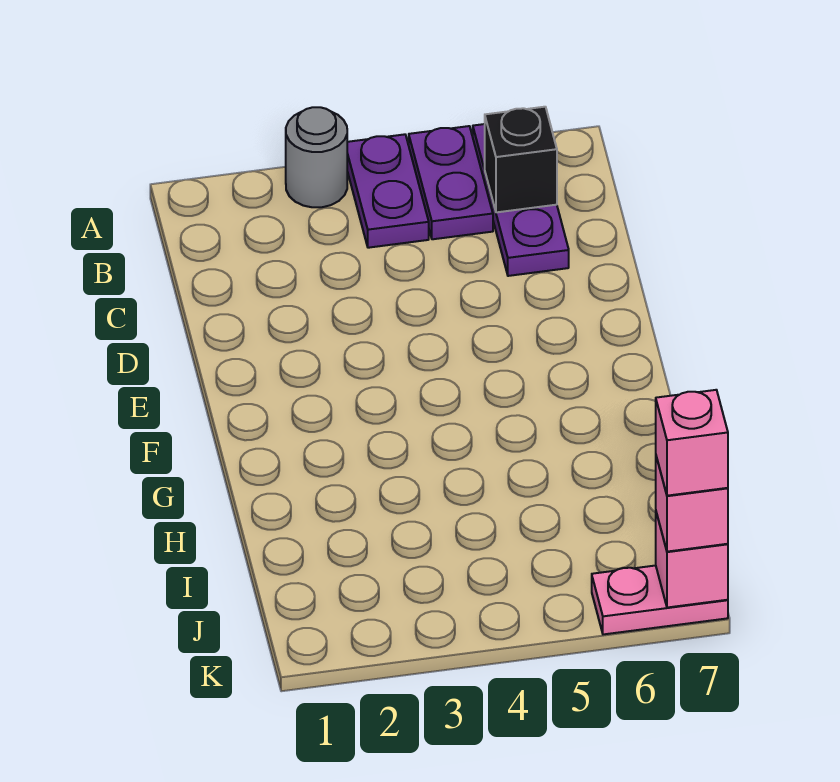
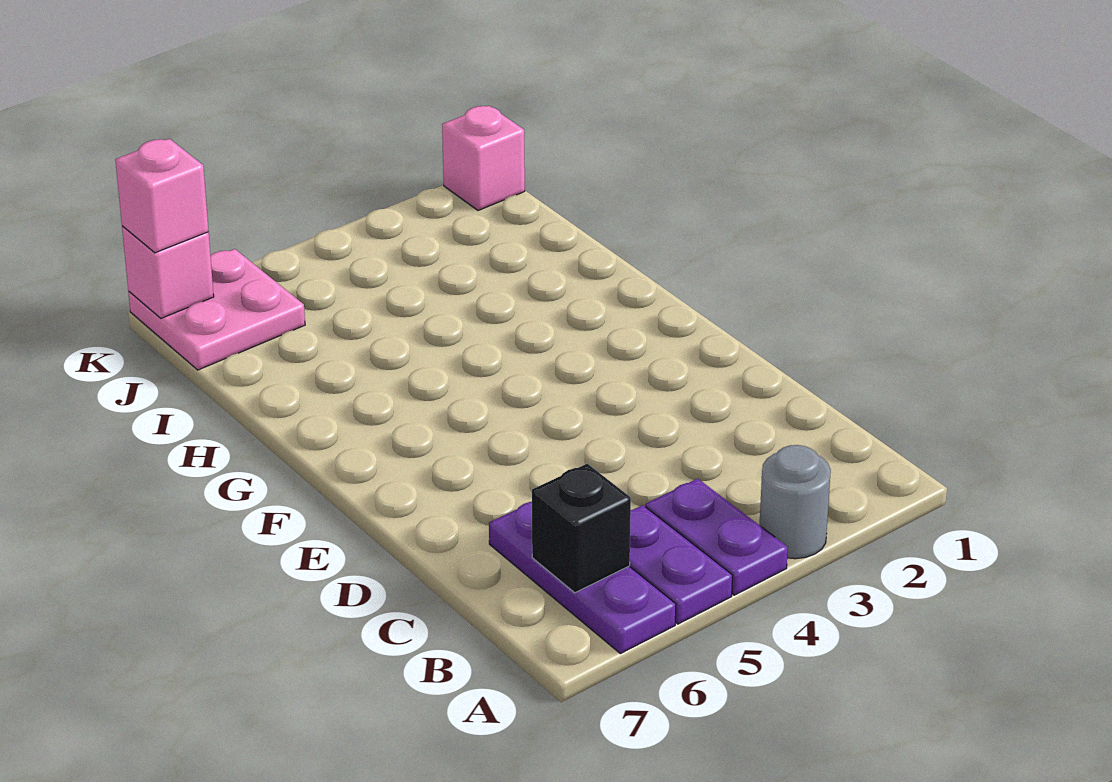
pink plate K6:K7 level 1 -> pink plate J6:K7 level 1
pink brick K7 level 4 -> pink brick K1 level 1

